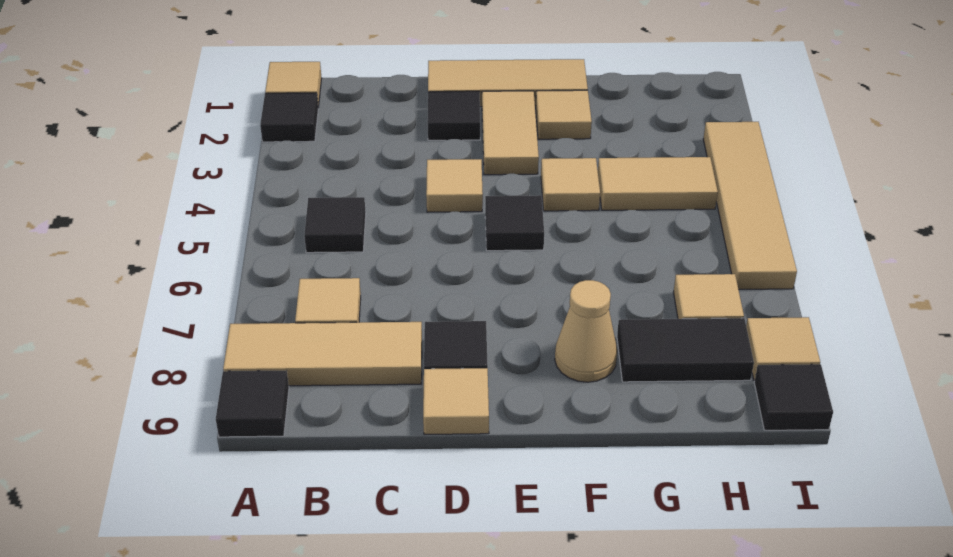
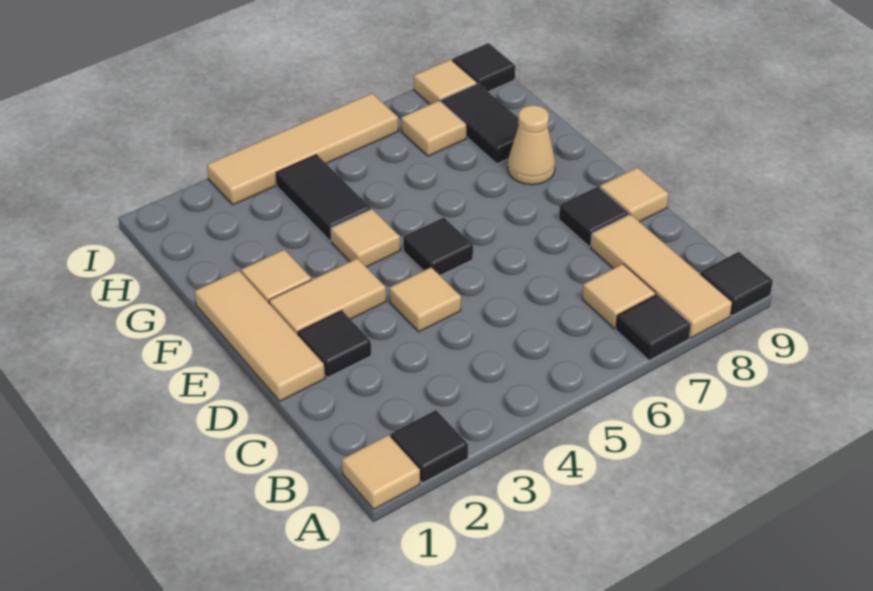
black tile B5 level 1 -> black tile A7 level 1
tan tile G4:H4 level 1 -> black tile G4:H4 level 1

